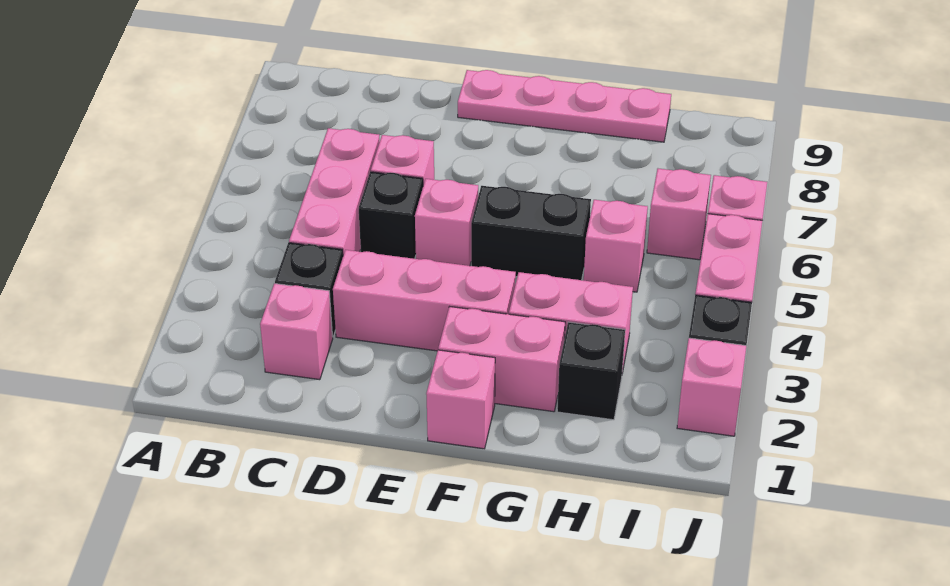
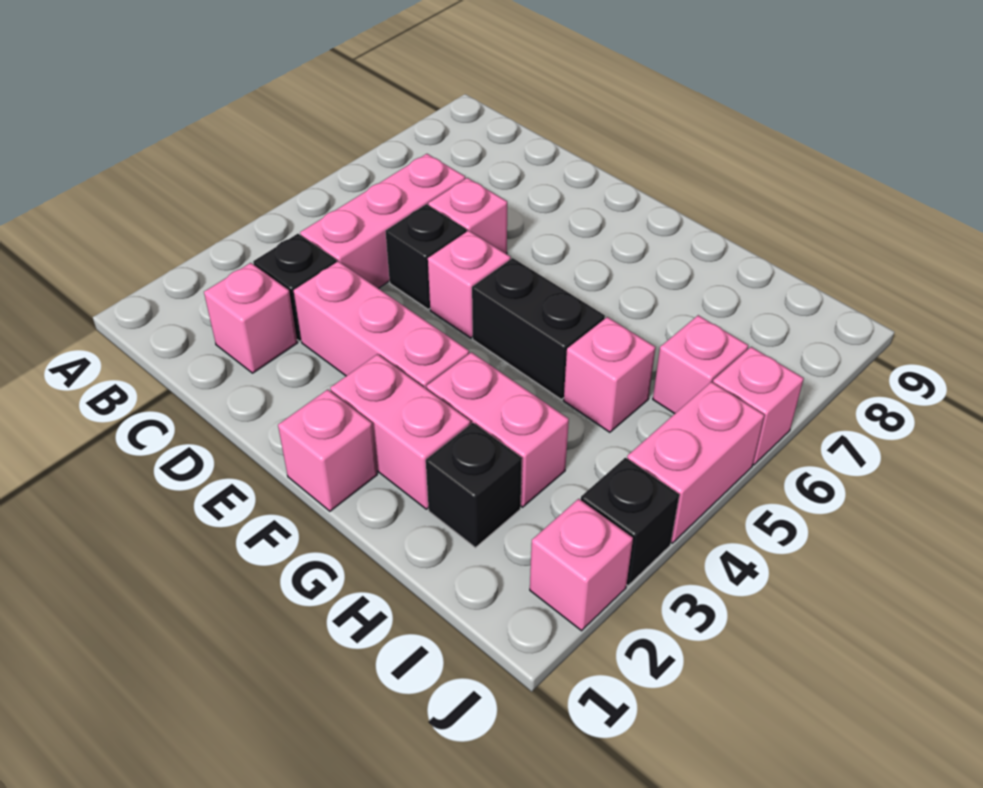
pink plate E9:H9 level 1 -> none

